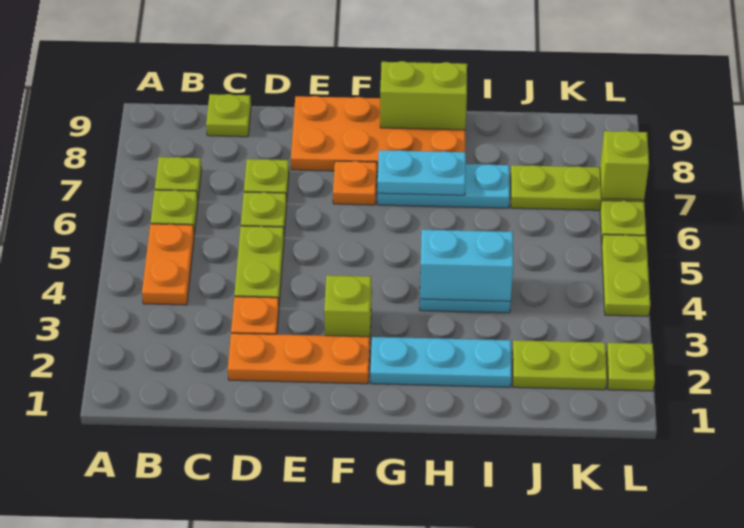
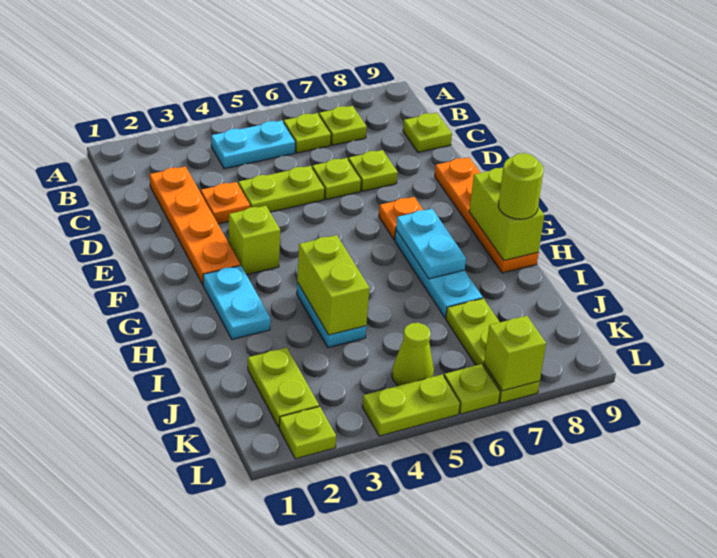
orange plate B4:B5 level 1 -> cyan plate B4:B5 level 1
orange plate D2:F2 level 1 -> orange plate C2:F2 level 1
orange plate E8:H9 level 1 -> orange plate E9:H9 level 1
cyan plate G2:I2 level 1 -> cyan plate G2:H2 level 1
cyan brick H4:I4 level 2 -> lime brick H4:I4 level 2
none -> lime round brick H9 level 3
none -> lime cone K5 level 1

